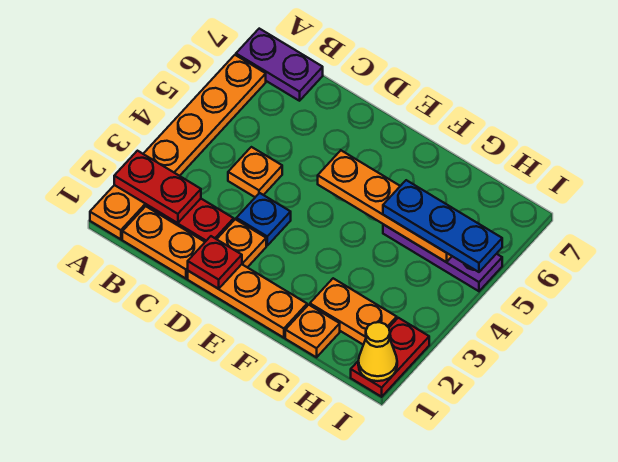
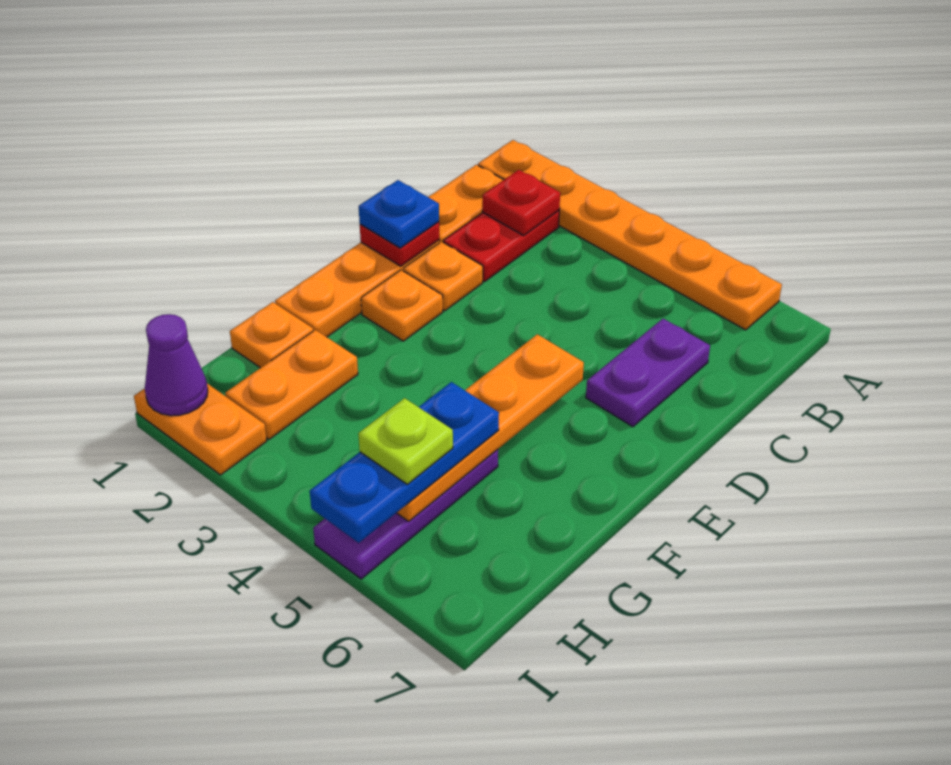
red plate A2:B2 level 2 -> red plate B2 level 2
purple plate A7:B7 level 1 -> purple plate C6:D6 level 1
orange plate C4 level 1 -> orange plate E2 level 1
blue plate D3 level 1 -> blue plate D1 level 3
none -> lime plate H5 level 4
red plate I1:I2 level 1 -> orange plate I1:I2 level 1
yellow cone I1 level 2 -> purple cone I1 level 2

